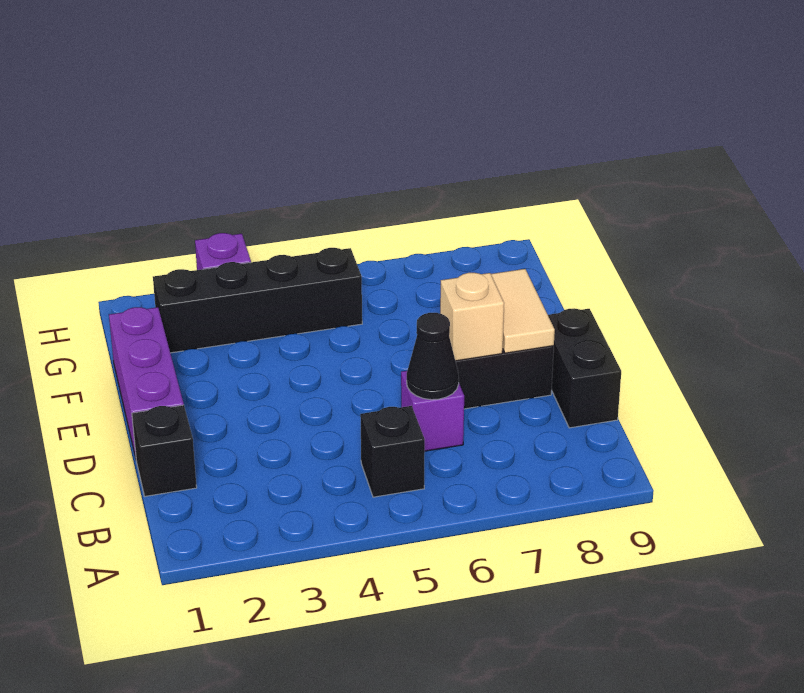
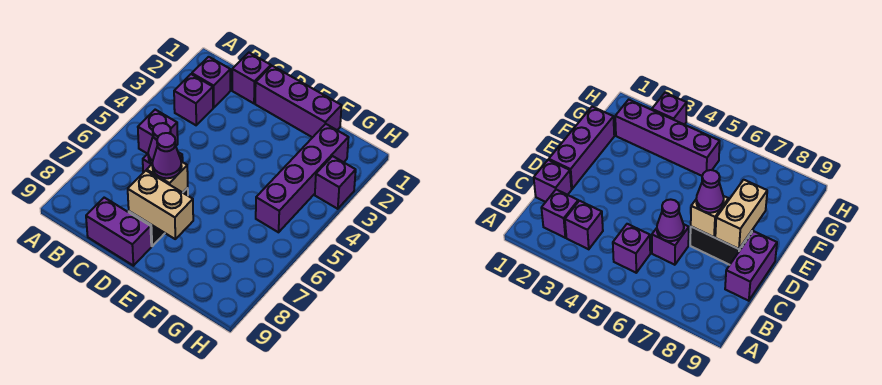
none -> purple brick B2 level 1
none -> purple brick B3 level 1
black brick B5 level 1 -> purple brick B5 level 1
black brick C1 level 1 -> purple brick C1 level 1
black cone C6 level 2 -> purple cone C6 level 2
black brick C9:D9 level 1 -> purple brick C9:D9 level 1
none -> purple cone D7 level 3
tan tile D8:E8 level 2 -> tan brick D8:E8 level 2
black brick G2:G5 level 1 -> purple brick G2:G5 level 1

